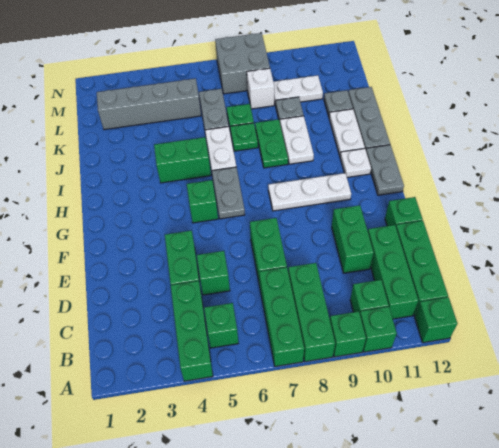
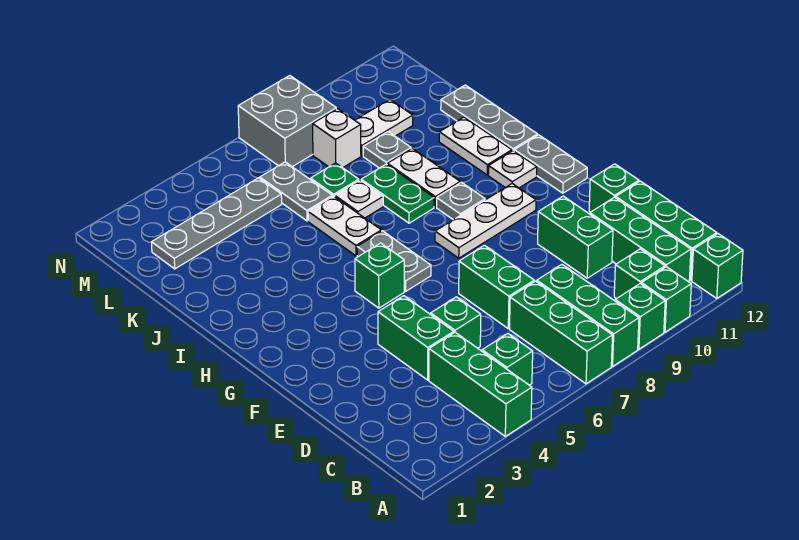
green brick I4:I5 level 1 -> none
green plate J7 level 1 -> white plate J7 level 1
grey plate K11 level 1 -> grey plate H9 level 1
grey brick L2:L5 level 1 -> grey plate L2:L5 level 1

